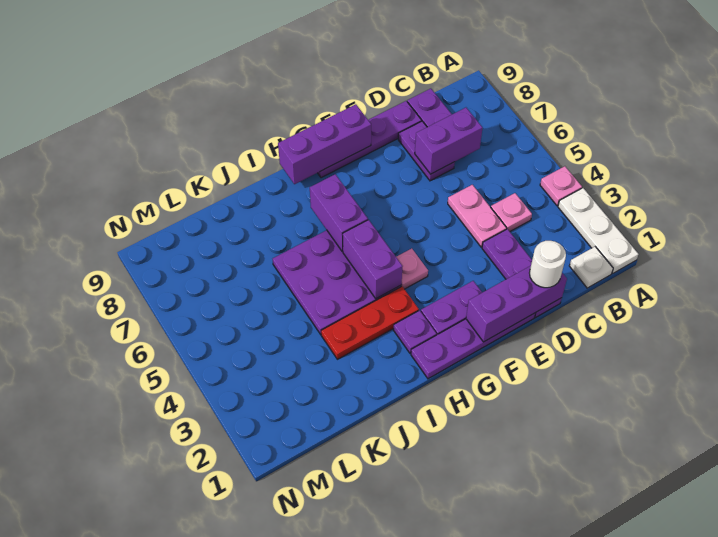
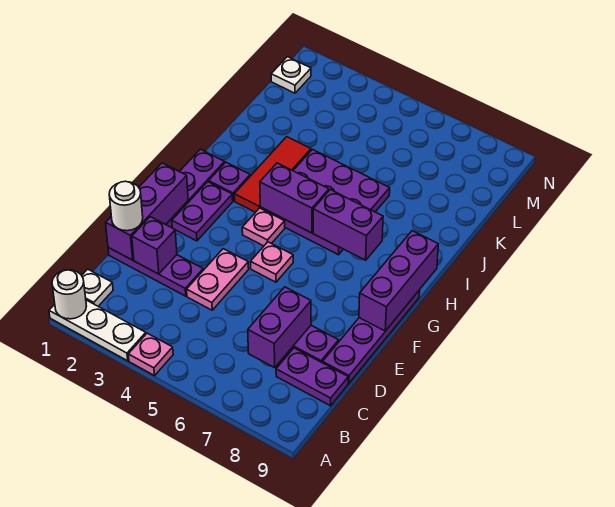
none -> white round brick A1 level 2
pink plate C4 level 1 -> pink plate F5 level 1
none -> purple brick D2 level 2
pink plate D4:D5 level 1 -> pink plate D4:E4 level 1
red plate H3:J3 level 1 -> red tile H3:J3 level 1
none -> white plate M1 level 1

